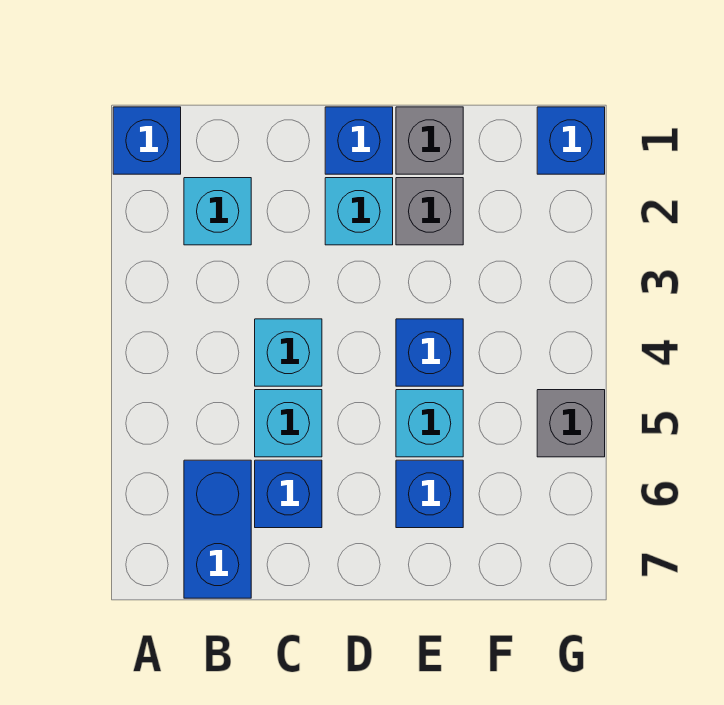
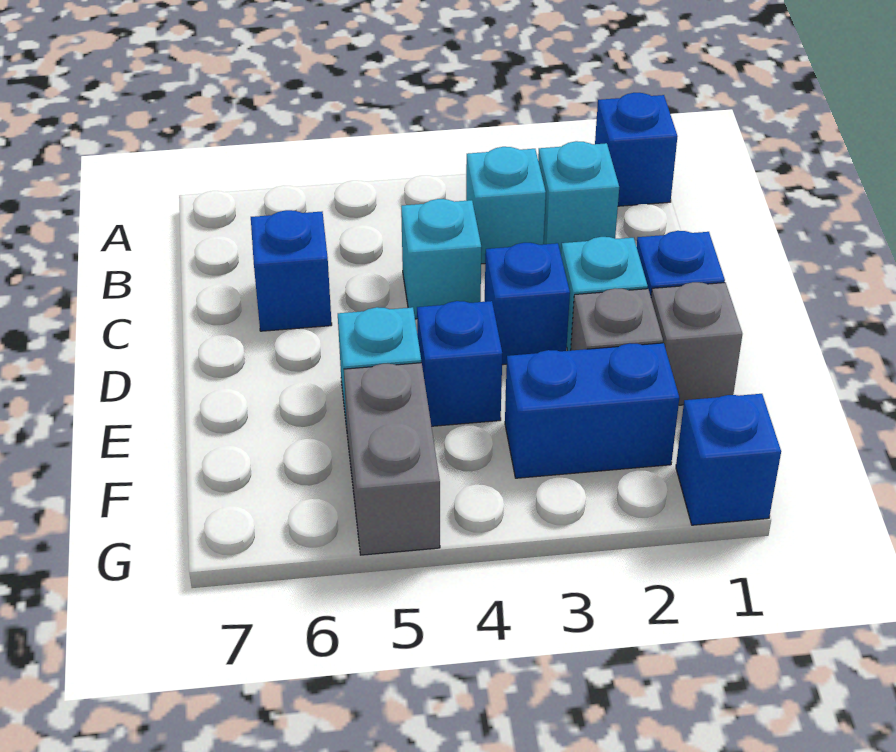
blue brick B6:B7 level 1 -> blue brick F2:F3 level 1
cyan brick C5 level 1 -> cyan brick B3 level 1
blue brick E6 level 1 -> blue brick D3 level 1
grey brick G5 level 1 -> grey brick F5:G5 level 1

